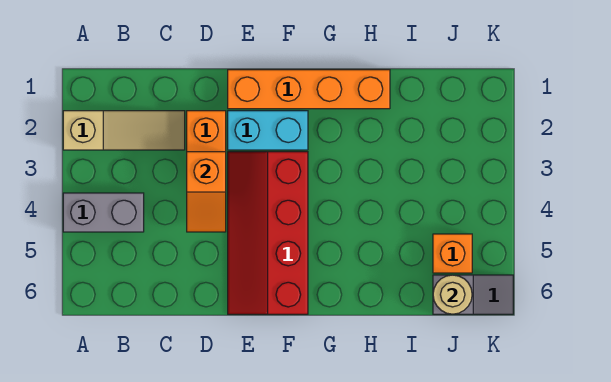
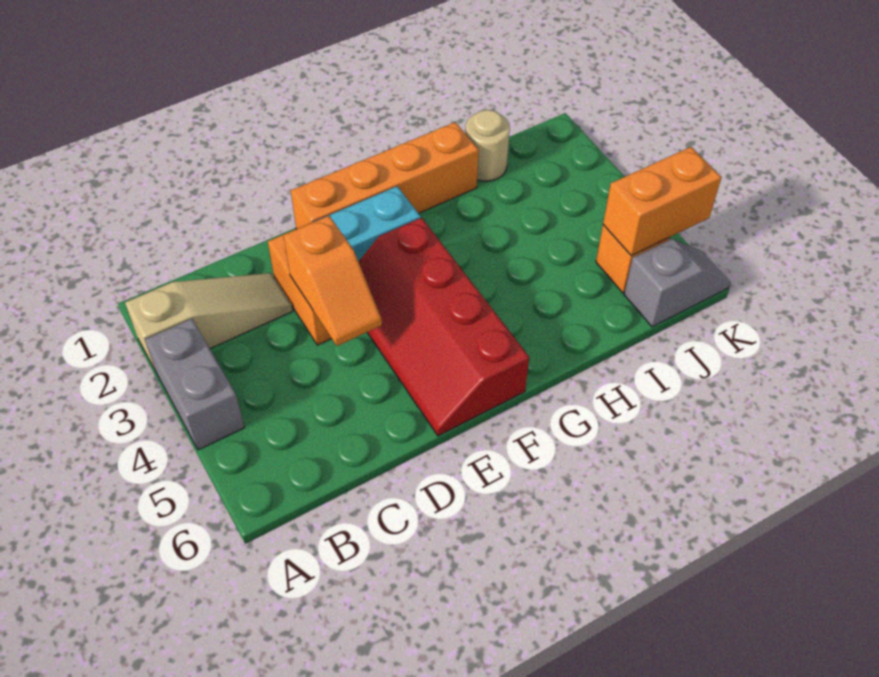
grey brick A4:B4 level 1 -> grey brick A3:A4 level 1
none -> orange brick J5:K5 level 2
tan round brick J6 level 2 -> tan round brick I1 level 1

